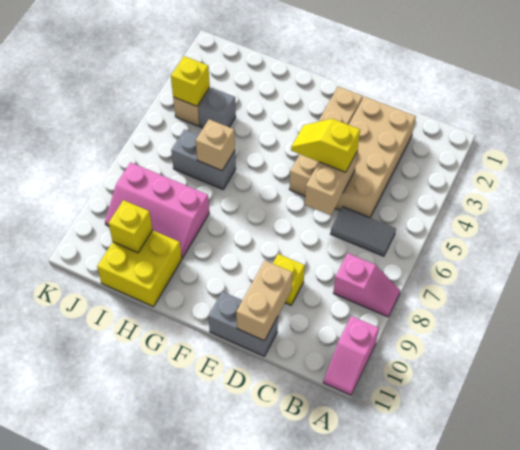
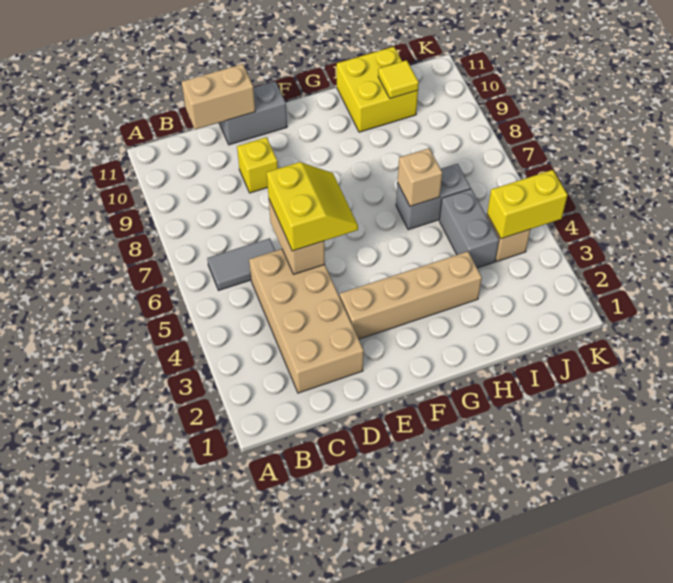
pink slope A8:B8 level 1 top B -> none
pink slope A10:A11 level 1 top 10 -> none
yellow slope D5:E5 level 3 top D -> yellow slope D5:E6 level 3 top D
tan brick D10:D11 level 2 -> tan brick C11:D11 level 2
tan brick E2:E5 level 1 -> tan brick E3:H3 level 1
pink slope H8:J9 level 1 top 8 -> none
grey brick I4 level 1 -> grey brick I4:I5 level 1
yellow brick I10 level 2 -> yellow tile I10 level 2
yellow brick J4 level 2 -> yellow brick J4:K4 level 2

